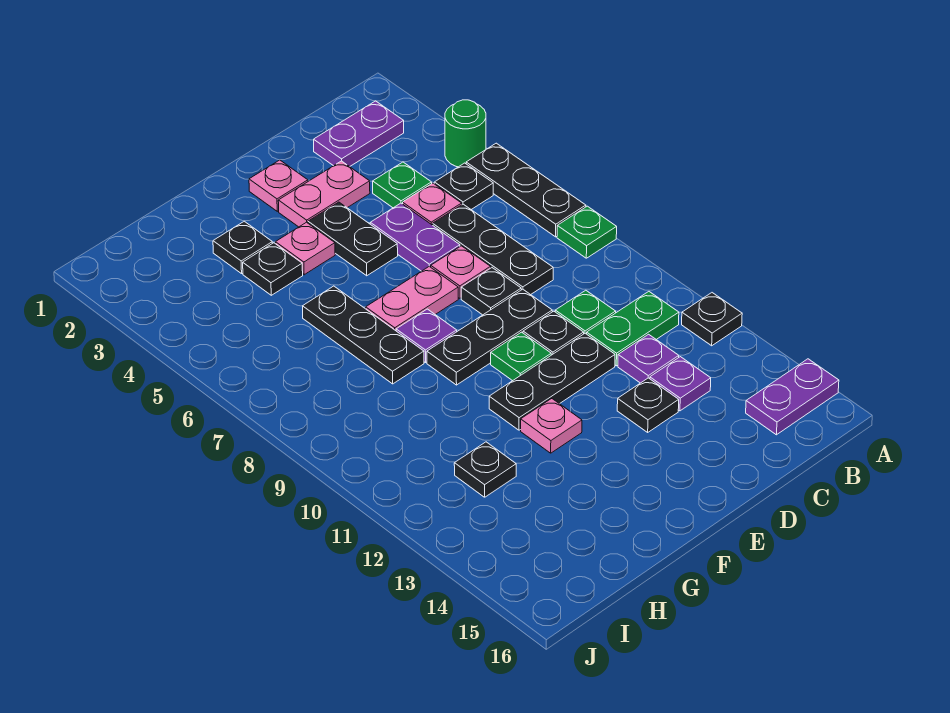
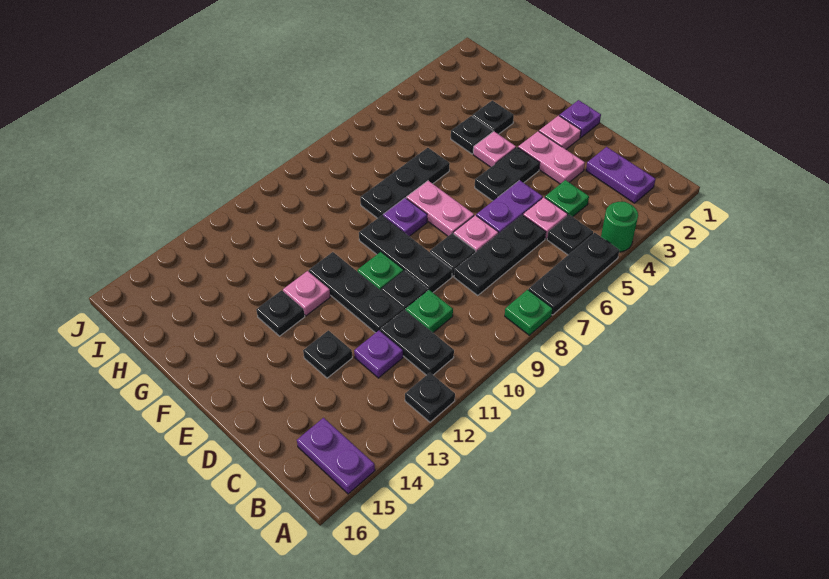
green plate B11:C11 level 1 -> black plate B11:C11 level 1
purple plate C13 level 1 -> purple plate E1 level 1
black plate H12 level 1 -> black plate F13 level 1

